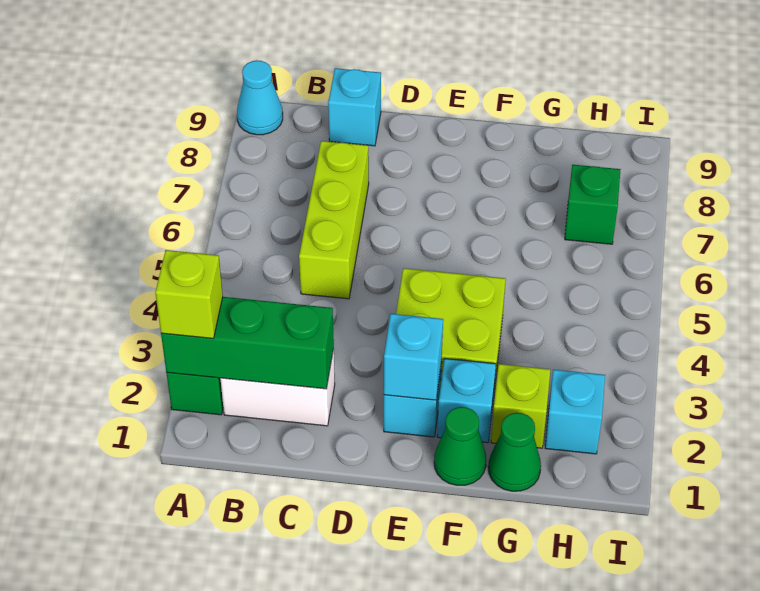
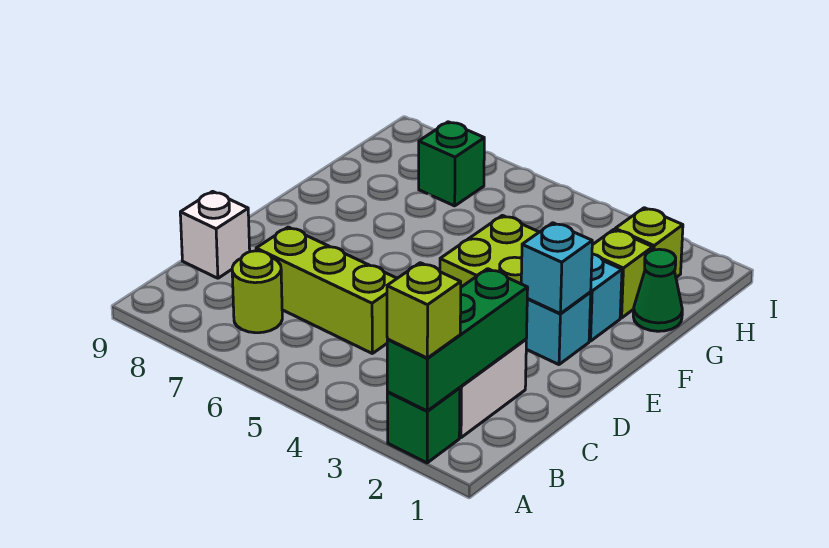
cyan cone A9 level 1 -> none
none -> lime round brick B7 level 1
cyan brick C9 level 1 -> white brick C9 level 1
green cone F1 level 1 -> none
cyan brick H2 level 1 -> lime brick H2 level 1

